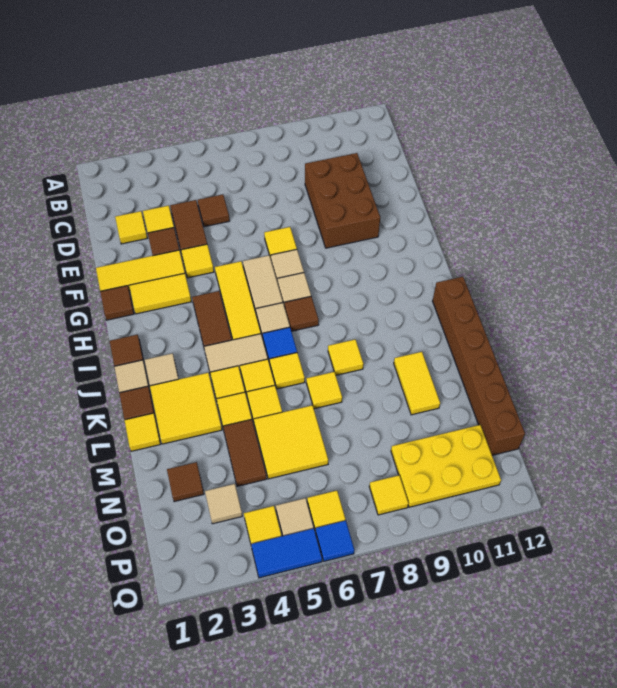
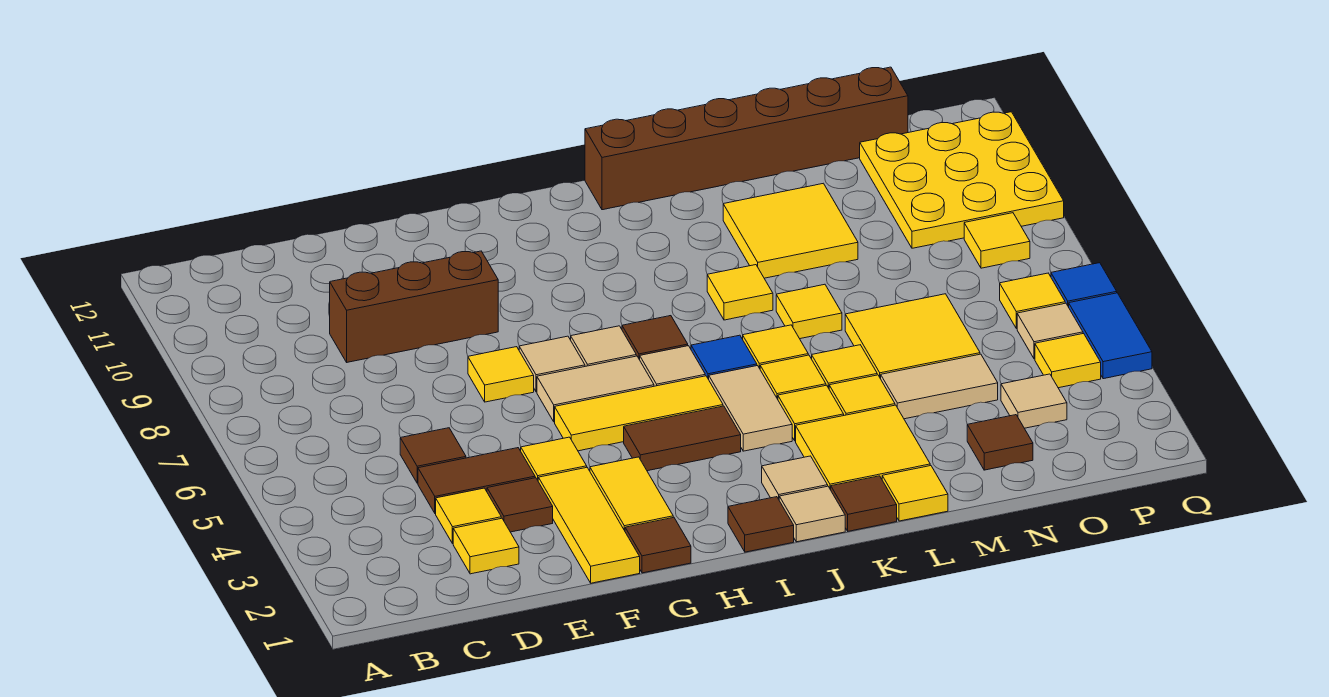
brown brick D9:F10 level 1 -> brown brick D9:F9 level 1
yellow tile L10:M10 level 1 -> yellow tile L9:M10 level 1
brown tile M4:N4 level 1 -> tan tile M4:N4 level 1
yellow plate O9:P11 level 1 -> yellow plate O9:Q11 level 1

